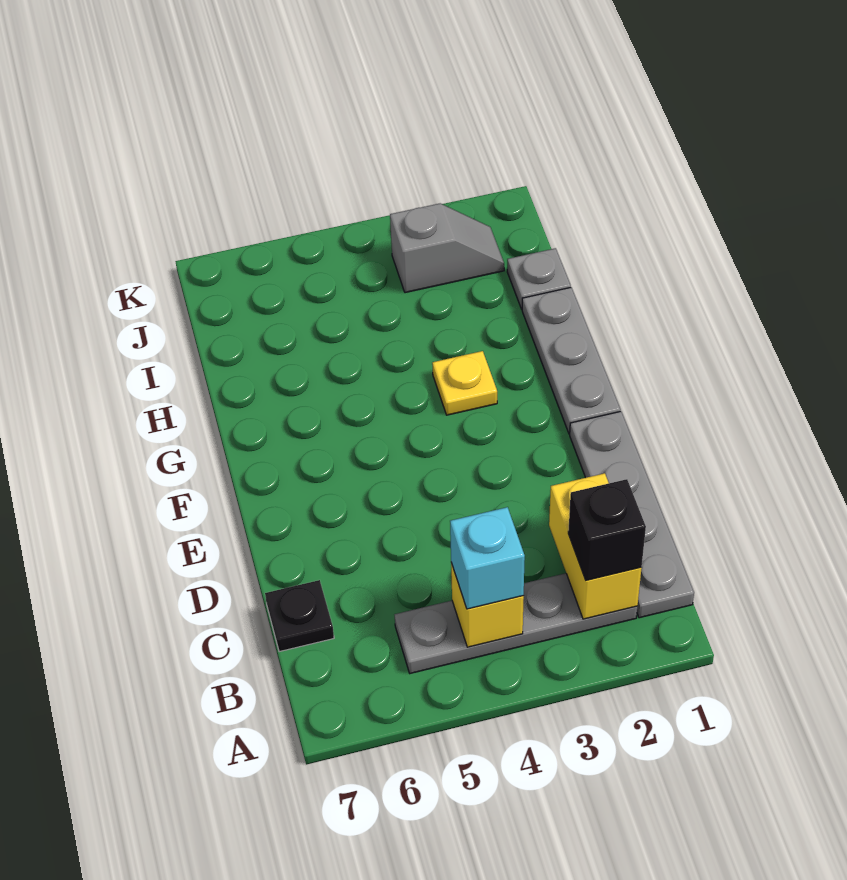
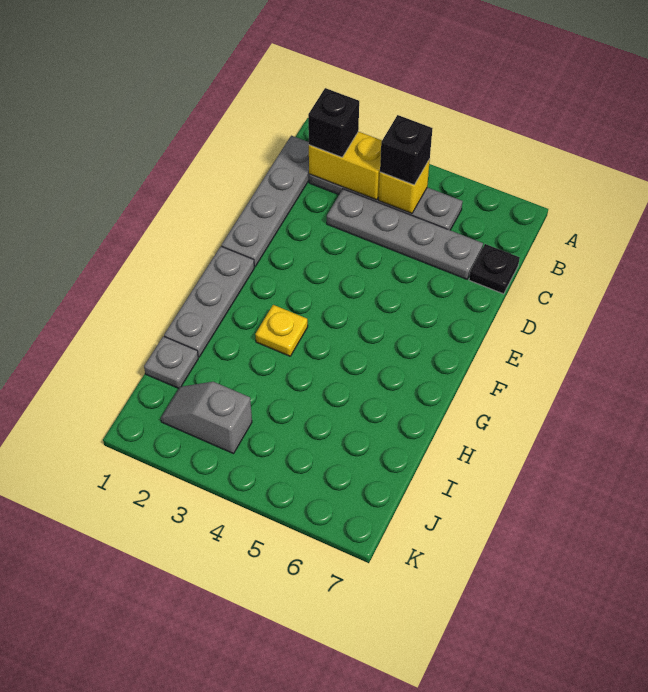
yellow brick B2:C2 level 2 -> yellow brick B2:B3 level 2
cyan brick B4 level 3 -> black brick B4 level 3
none -> grey plate C3:C6 level 1

